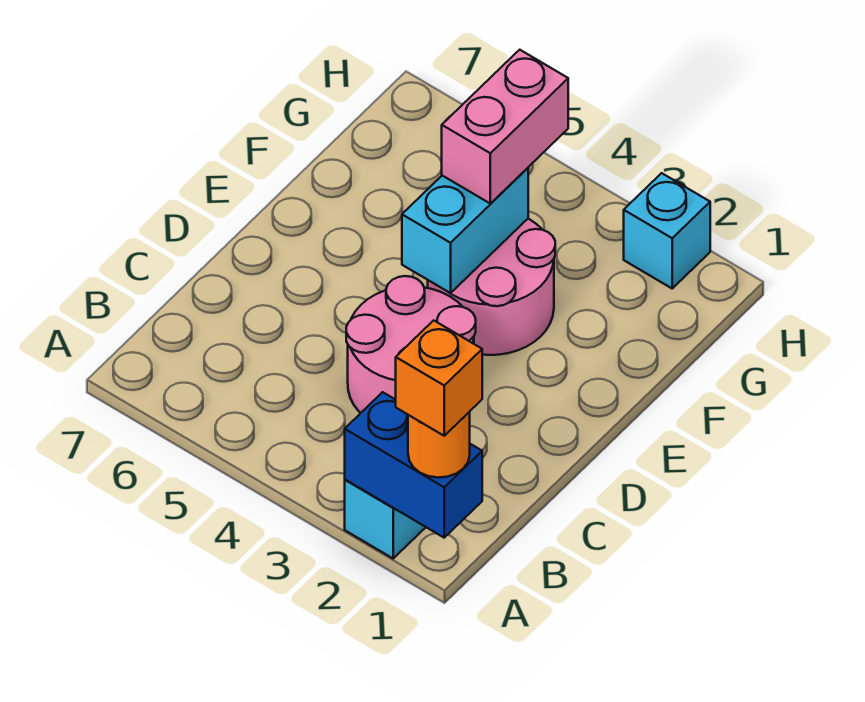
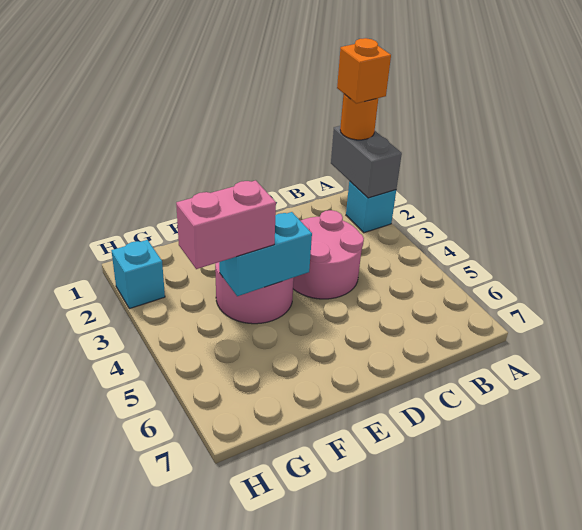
blue brick A1:A2 level 2 -> grey brick A1:A2 level 2

